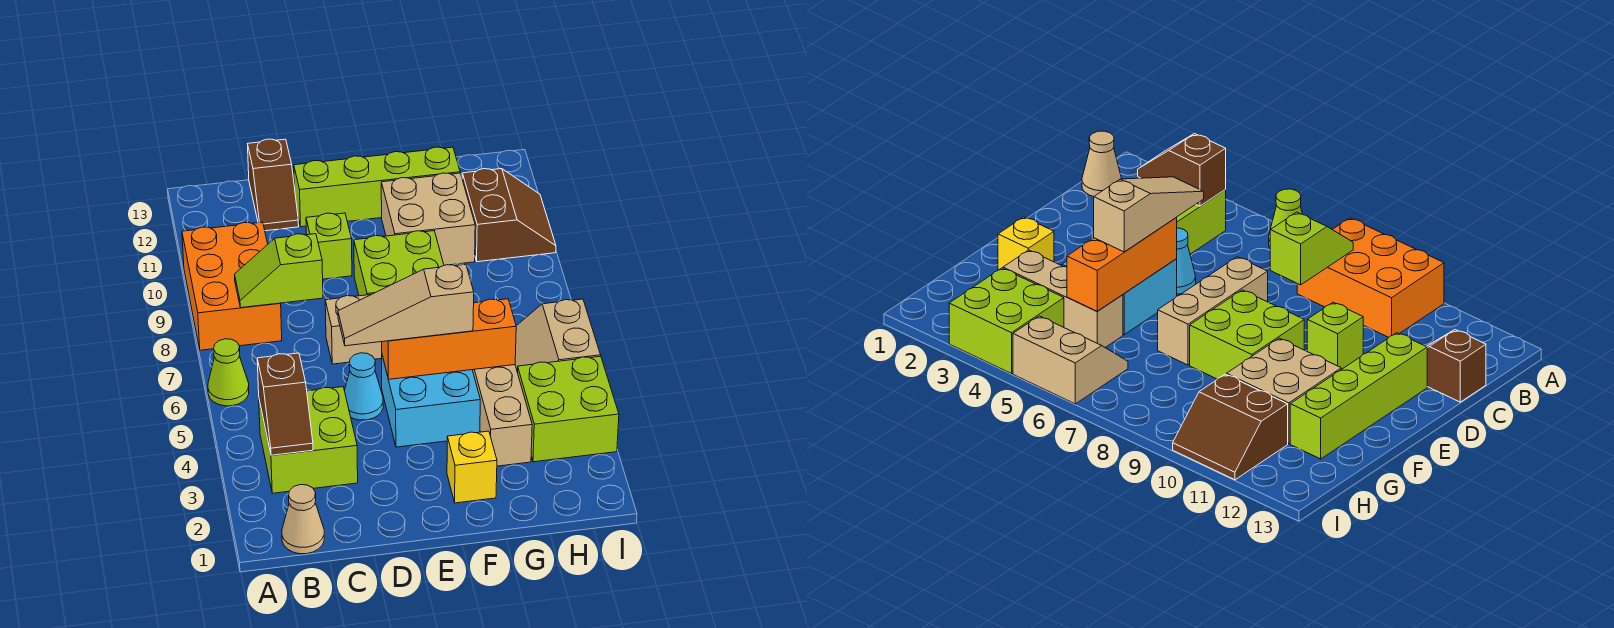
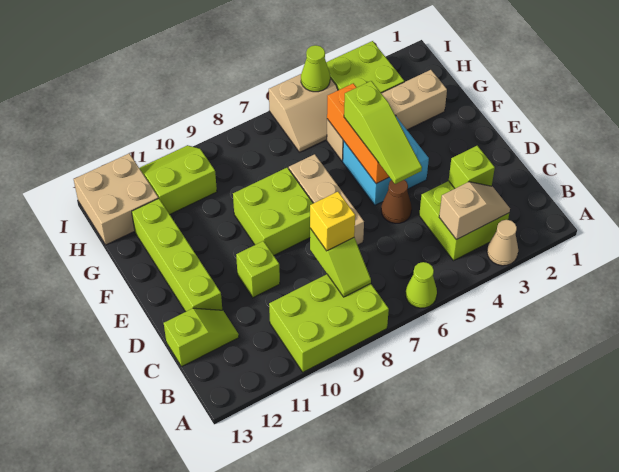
orange brick A8:B10 level 1 -> lime brick A8:B10 level 1
tan cone B1 level 1 -> tan cone A3 level 1
brown slope B3:B4 level 2 top 4 -> tan slope B3:B4 level 2 top 4
none -> lime brick C3 level 2
brown slope C12:C13 level 1 top 13 -> lime slope C12:C13 level 1 top 13
cyan cone D5 level 1 -> brown cone D5 level 1
tan slope D5:F5 level 3 top F -> lime slope D5:F5 level 3 top F
yellow brick F2 level 1 -> yellow brick C8 level 3
tan brick F10:G11 level 1 -> tan brick H12:I13 level 1
tan brick G3:G5 level 1 -> tan brick G2:G5 level 1
brown slope H10:I11 level 1 top H -> lime slope H10:I11 level 1 top H
none -> lime cone I5 level 2

